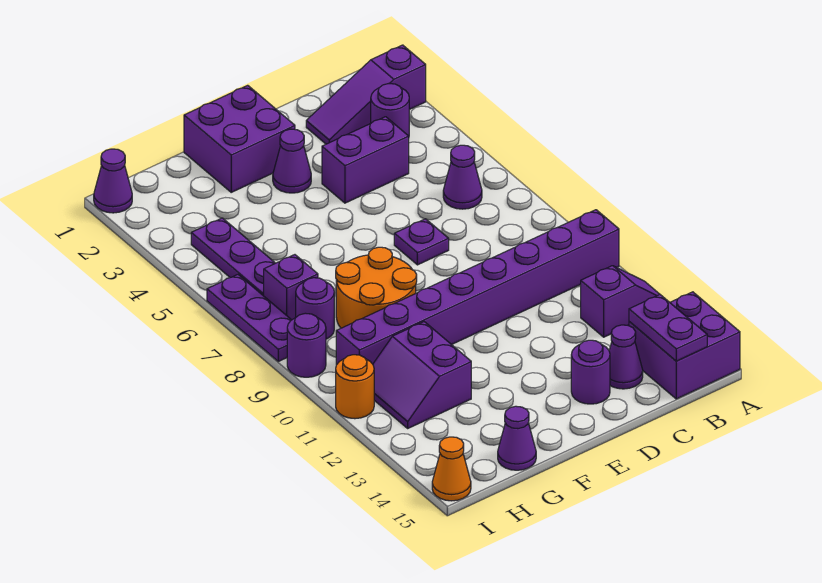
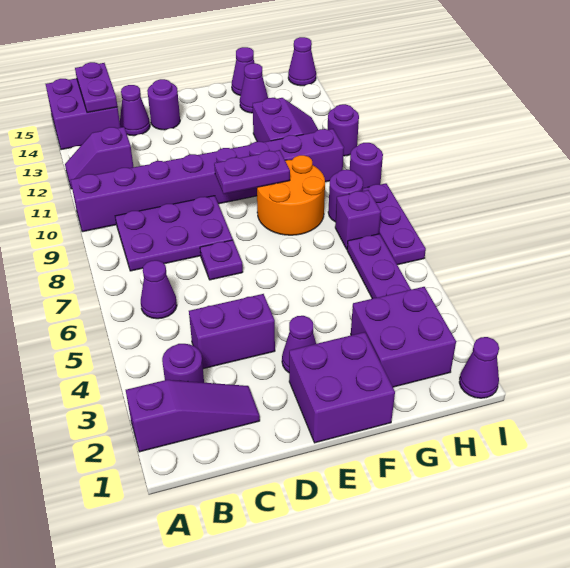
none -> purple plate B8:D9 level 1
none -> purple plate E9:F9 level 2
none -> purple brick G2:H3 level 1
none -> purple cone G14 level 1
orange round brick I11 level 1 -> purple round brick I11 level 1
orange cone I15 level 1 -> purple cone I15 level 1

